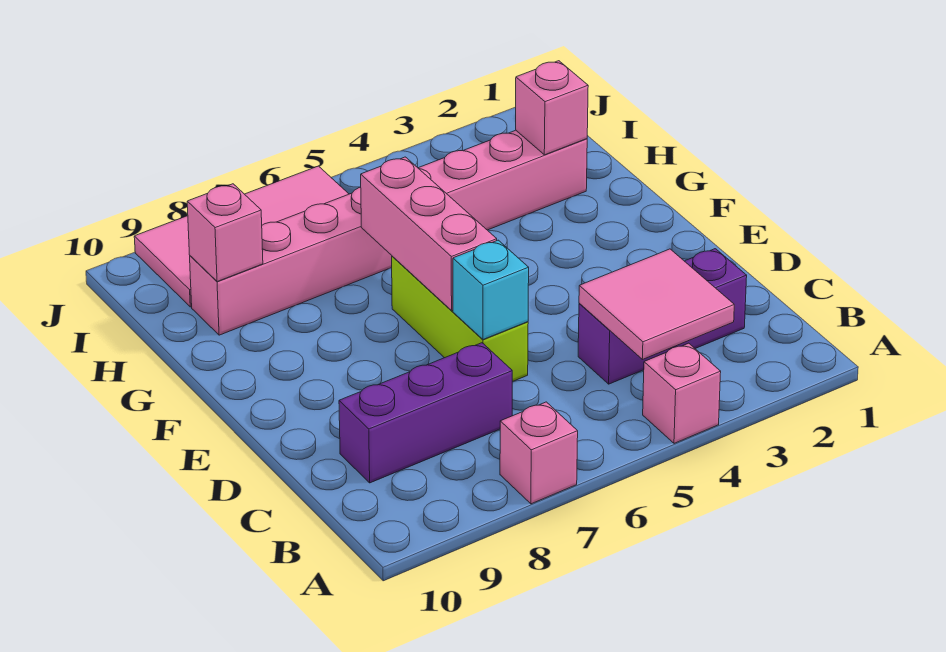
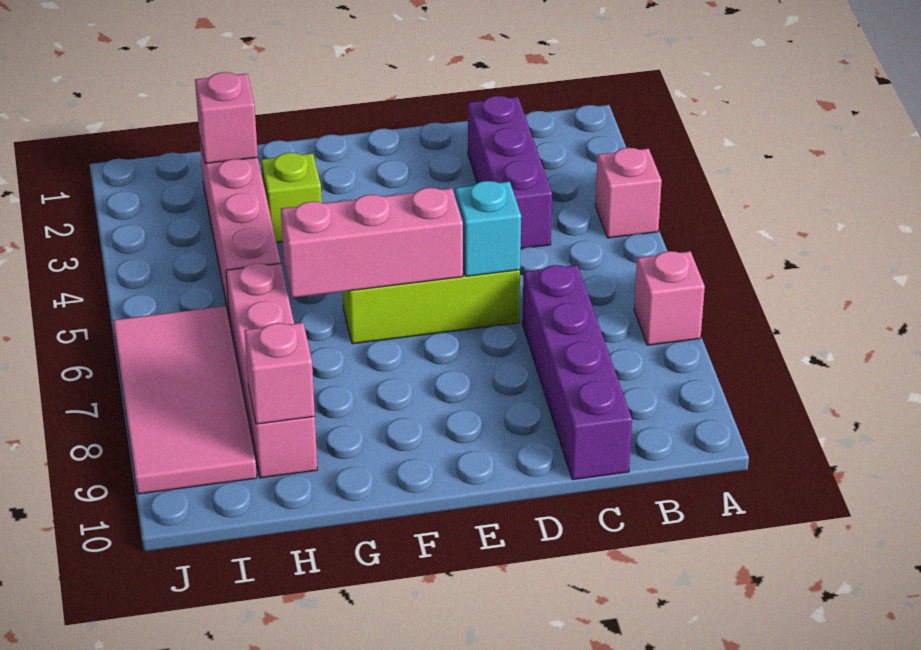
pink tile B3:C4 level 2 -> none
purple brick C7:C9 level 1 -> purple brick C7:C10 level 1
none -> lime brick G3 level 1

